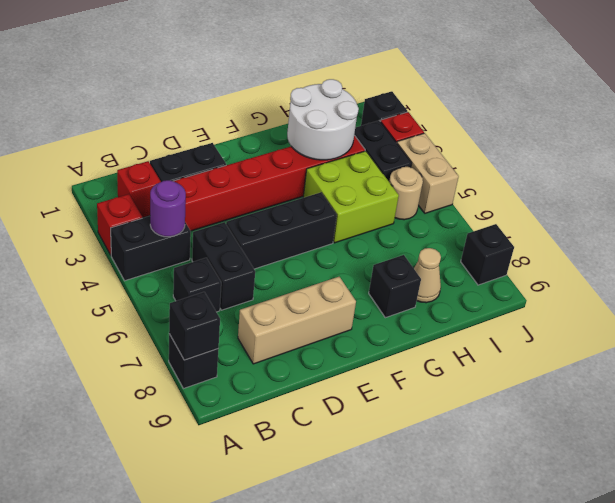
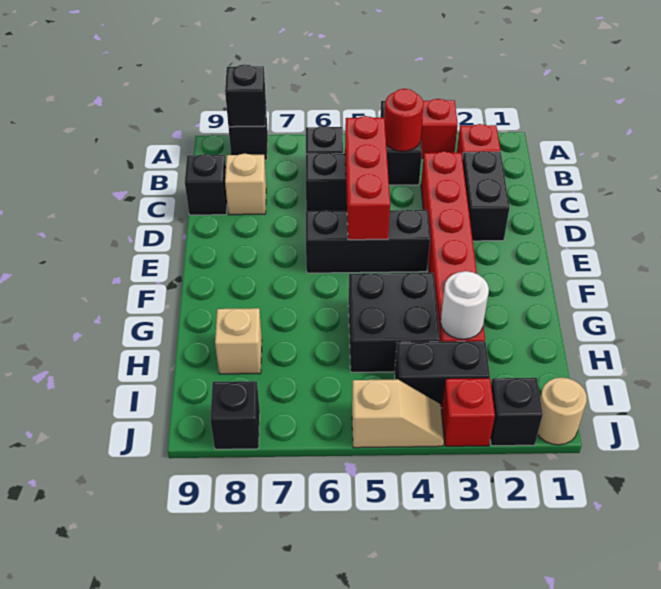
purple round brick B4 level 2 -> red round brick B4 level 2
none -> red brick C5:E5 level 2
tan brick C8:E8 level 1 -> tan brick C8 level 1
black brick D5:F5 level 1 -> black brick E4:E6 level 1
white round brick G2:H3 level 2 -> white round brick H3 level 2
lime brick G4:H5 level 1 -> black brick G4:H5 level 1
black brick G8 level 1 -> black brick C9 level 1
tan cone H8 level 1 -> tan brick H8 level 1
tan round brick I5 level 1 -> tan round brick J1 level 1
tan brick J4:J5 level 1 -> tan slope J4:J5 level 1 top 5

